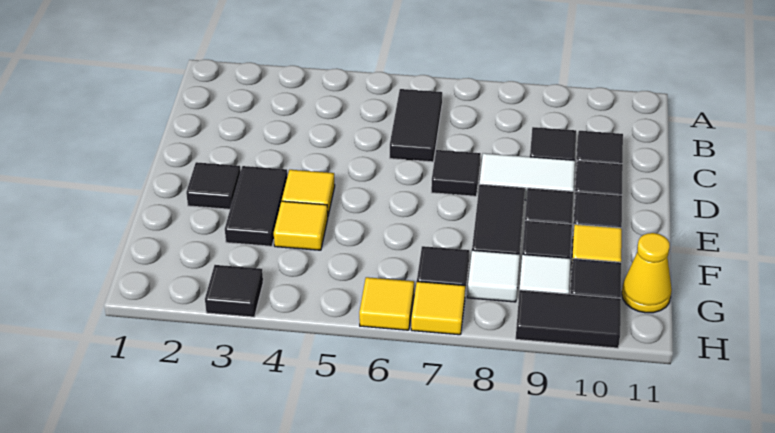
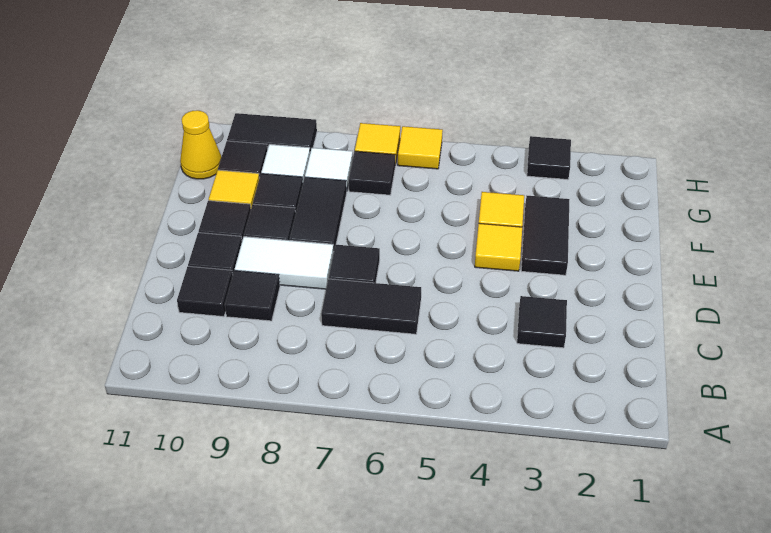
black tile B6:C6 level 1 -> black tile C6:C7 level 1
black tile E2 level 1 -> black tile C3 level 1

